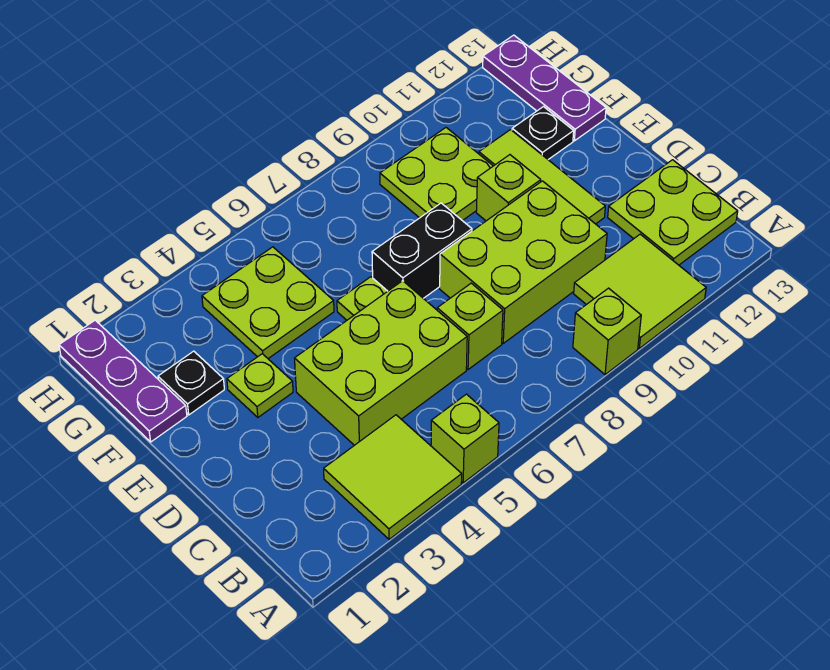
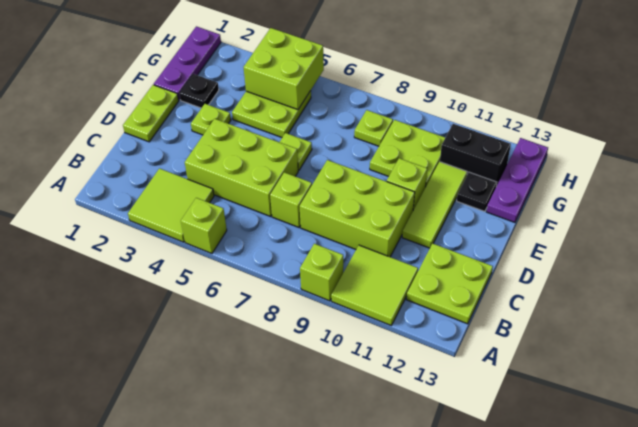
none -> lime plate D1:E1 level 1
black brick E7:E8 level 1 -> black brick G11:G12 level 1
none -> lime brick G4:H5 level 2
none -> lime plate G8 level 1

